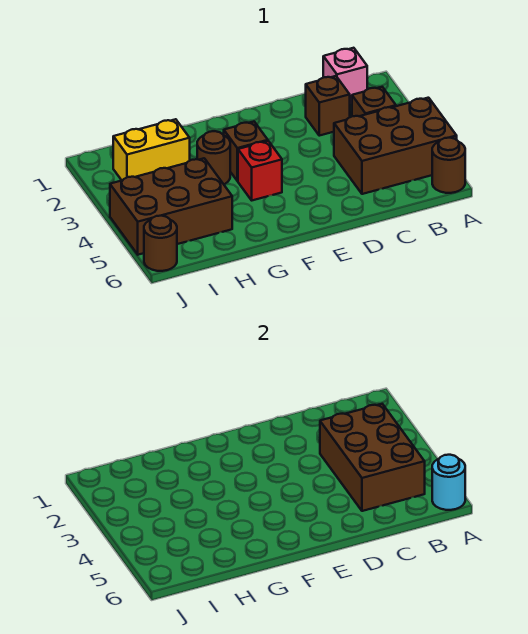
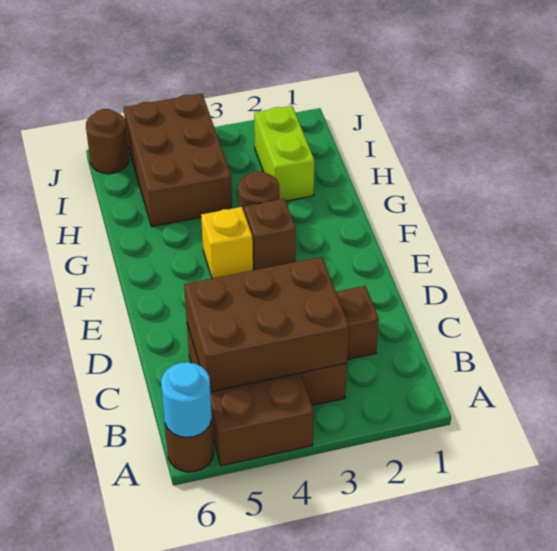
pink brick B1 level 1 -> none
red brick F4 level 1 -> yellow brick F4 level 1
yellow brick H2:I2 level 1 -> lime brick H2:I2 level 1

